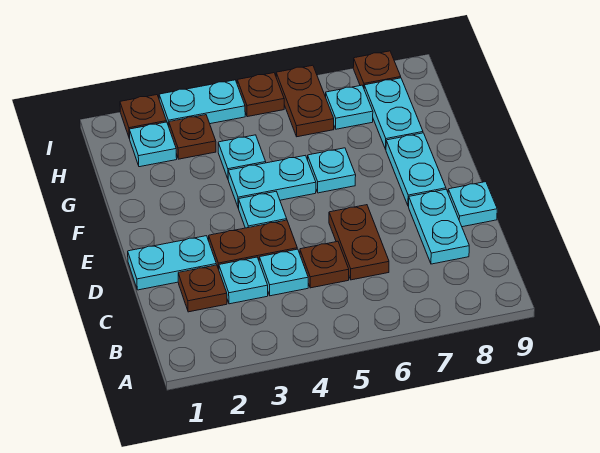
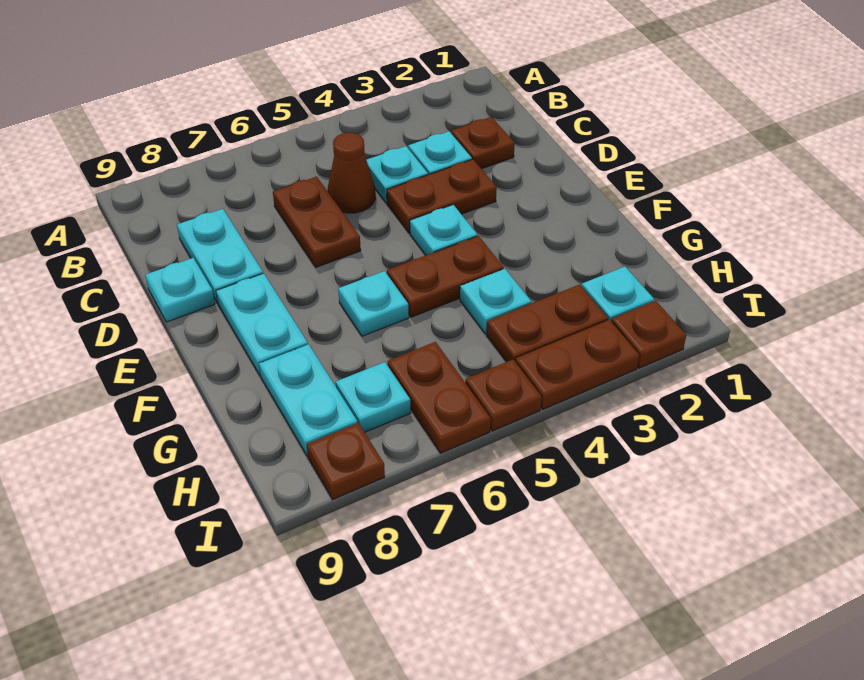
brown plate C5 level 1 -> brown cone C5 level 1
cyan plate D1:D2 level 1 -> none
cyan plate F4:F5 level 1 -> brown plate F4:F5 level 1
brown plate H3 level 1 -> brown plate H3:H4 level 1
cyan plate I3:I4 level 1 -> brown plate I3:I4 level 1

